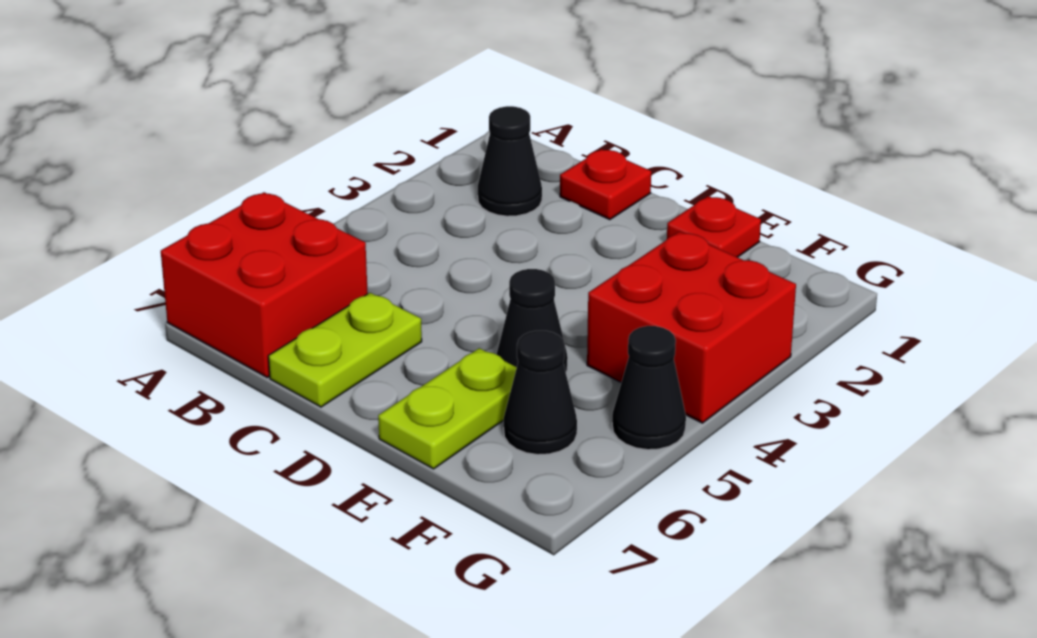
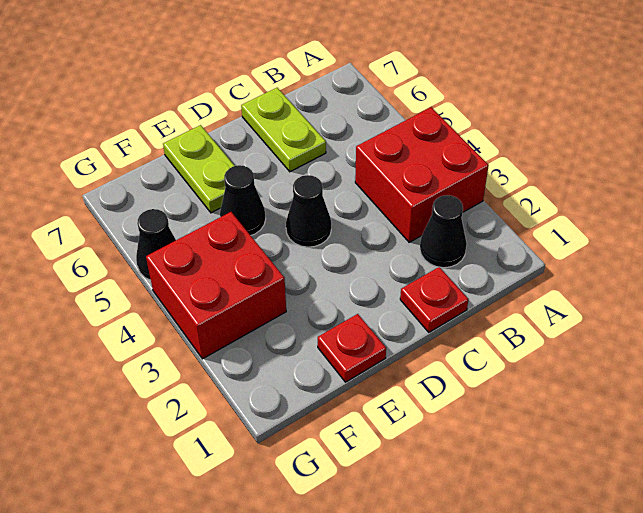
red brick A6:B7 level 1 -> red brick A3:B4 level 1
black cone F6 level 1 -> black cone D4 level 1

